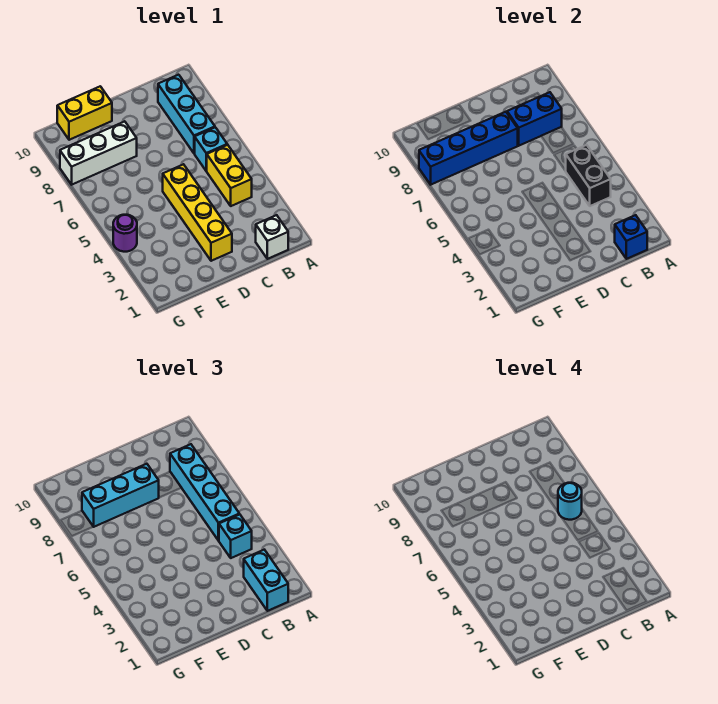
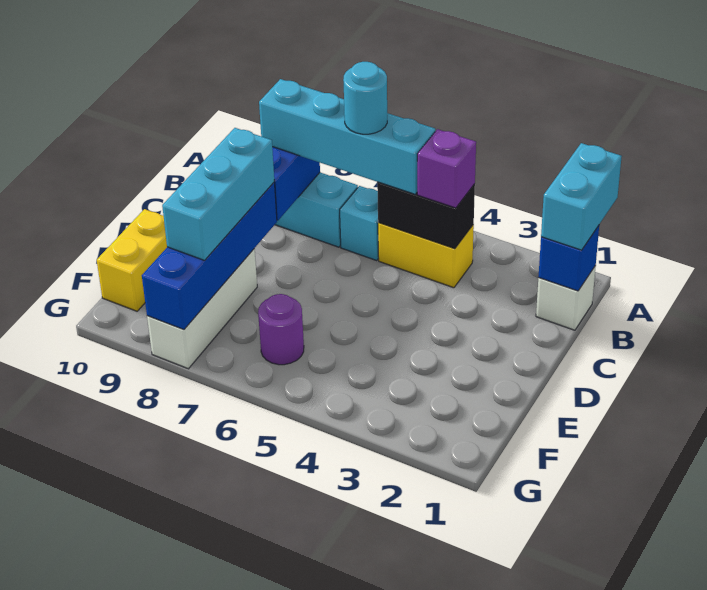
cyan brick B1:B2 level 3 -> cyan brick A1:B1 level 3
cyan brick B4 level 3 -> purple brick B4 level 3
yellow brick D2:D5 level 1 -> none
purple round brick G4 level 1 -> purple round brick F6 level 1

